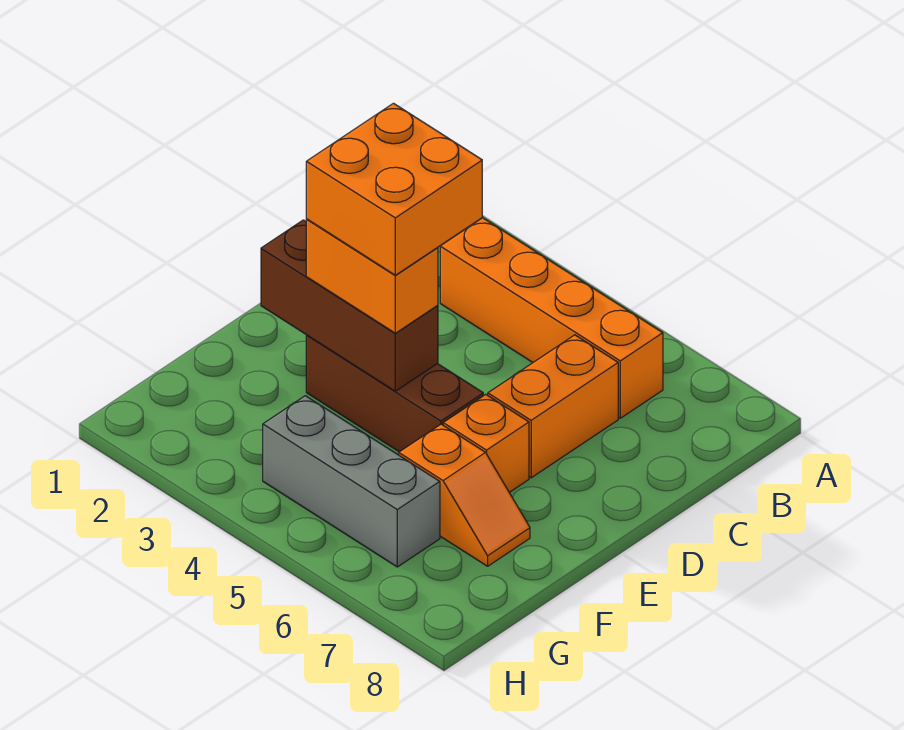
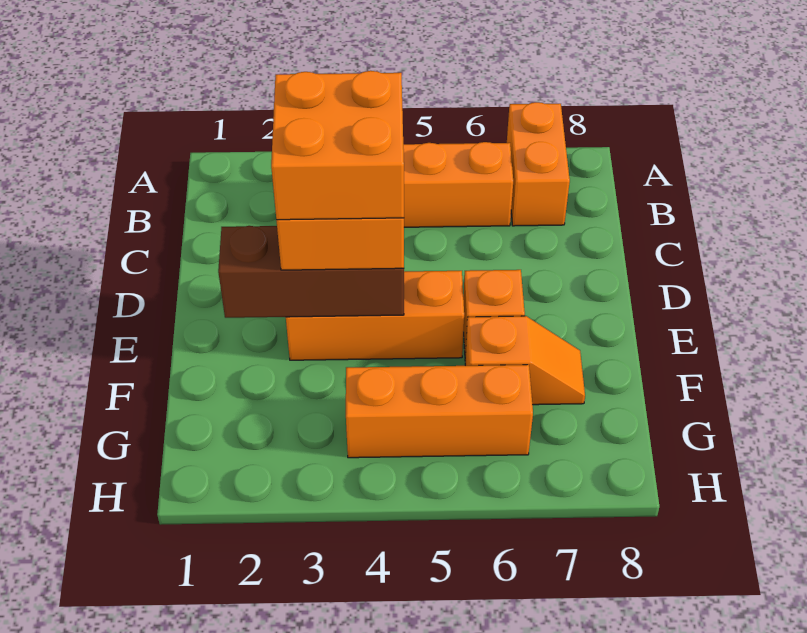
orange brick C6:D6 level 1 -> orange brick A7:B7 level 1
brown brick E3:E5 level 1 -> orange brick E3:E5 level 1
grey brick G4:G6 level 1 -> orange brick G4:G6 level 1

